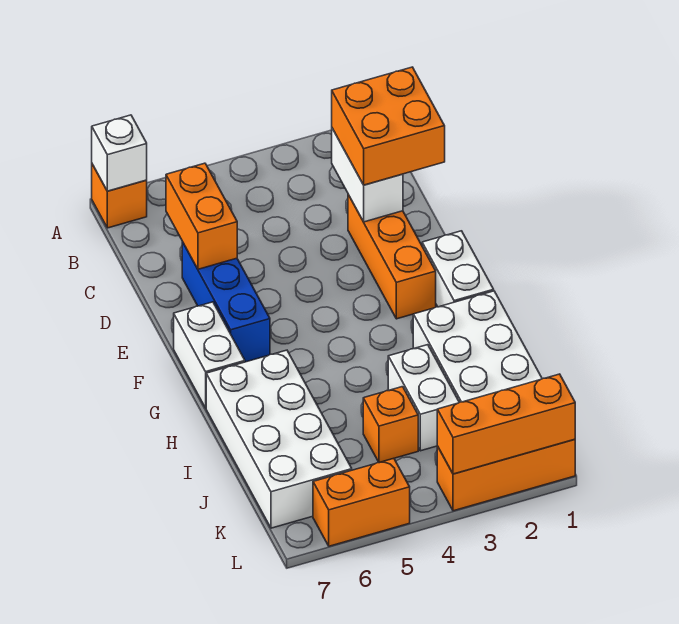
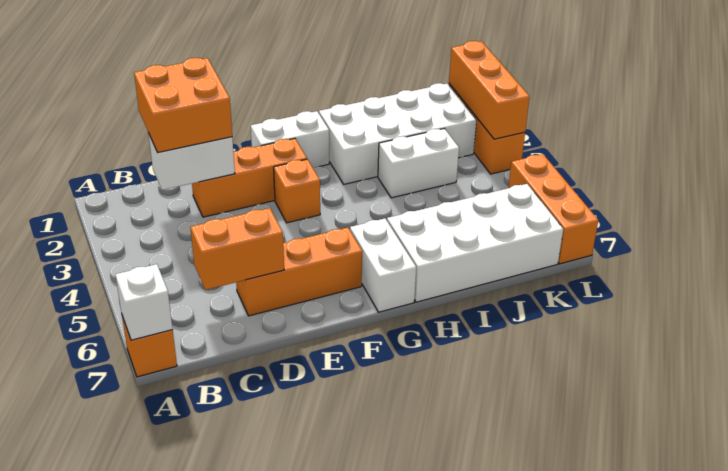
blue brick D6:F6 level 1 -> orange brick D6:F6 level 1
white brick F7:G7 level 1 -> white brick G6:G7 level 1
orange brick J4 level 1 -> orange brick F3 level 1
orange brick L5:L6 level 1 -> orange brick L5:L7 level 1

